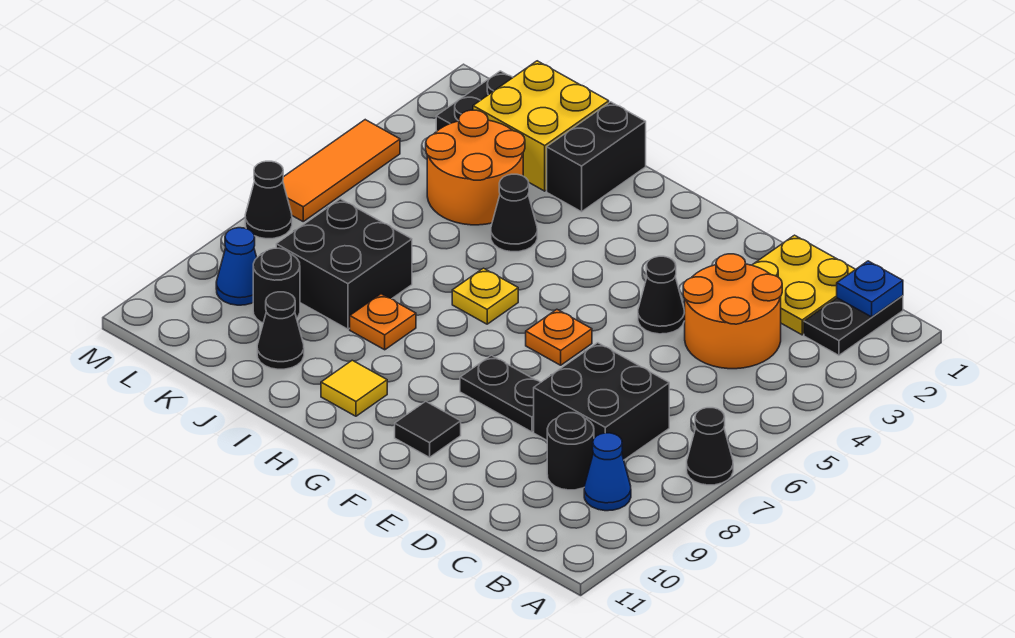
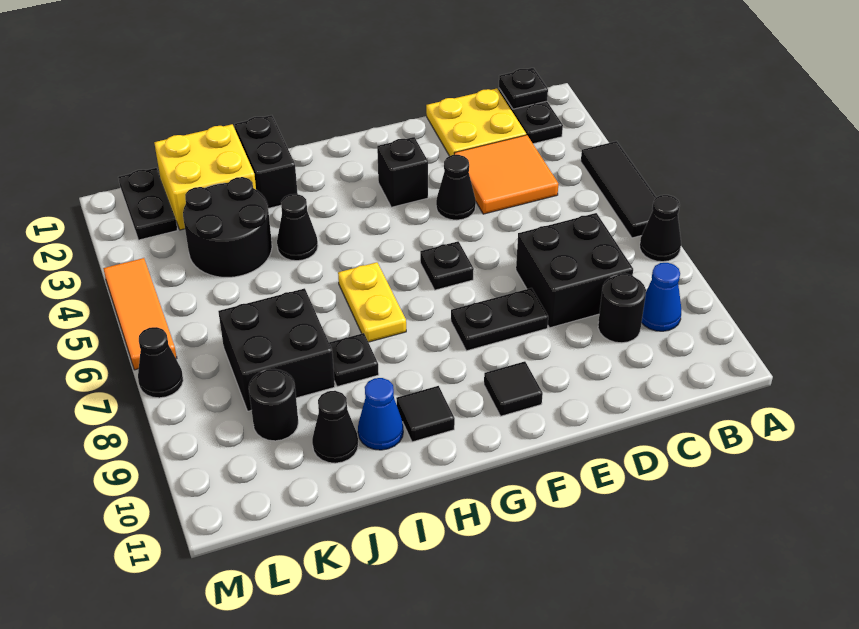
none -> black tile A4:A6 level 1
blue plate B1 level 2 -> black plate B1 level 2
orange round brick C3:D4 level 1 -> orange tile C3:D4 level 1
none -> black brick F3 level 1
orange plate F6 level 1 -> black plate F6 level 1
yellow plate H6 level 1 -> yellow plate H6:H7 level 1
yellow tile H10 level 1 -> black tile H10 level 1
orange plate I8 level 1 -> black plate I8 level 1
orange round brick J3:K4 level 1 -> black round brick J3:K4 level 1
blue cone L9 level 1 -> blue cone I10 level 1

